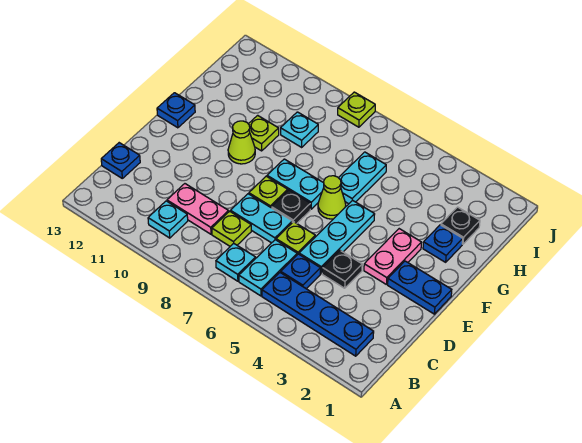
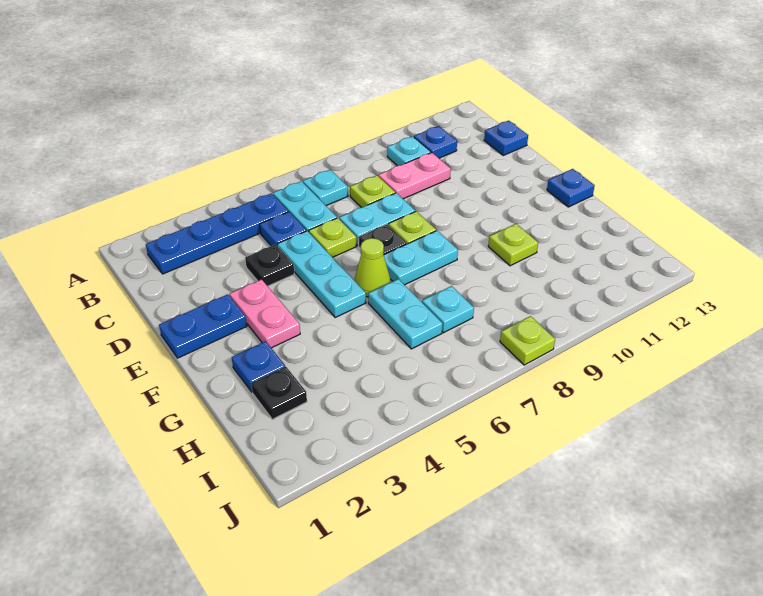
none -> blue plate B11 level 1
lime cone F10 level 1 -> none
cyan plate H9 level 1 -> cyan plate H7 level 1

